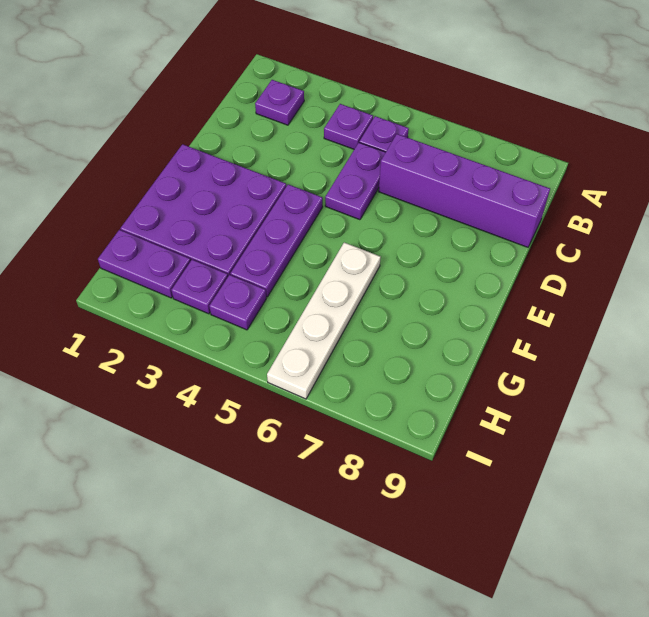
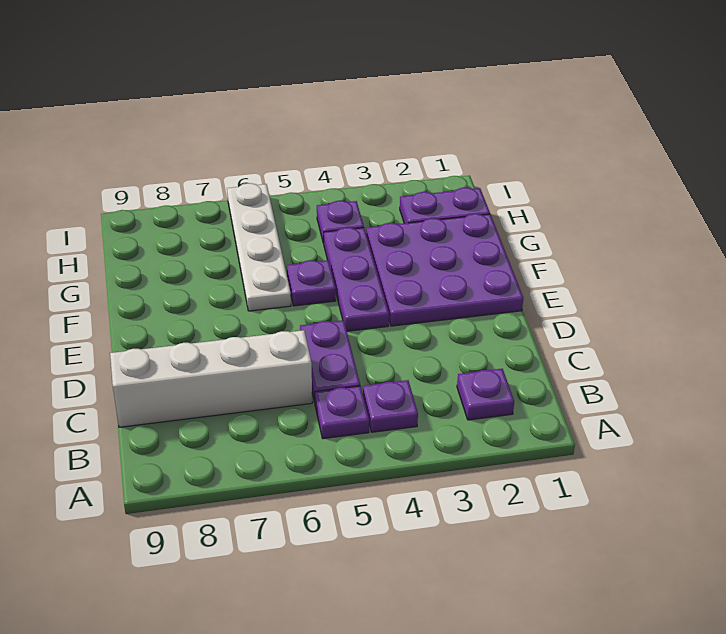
purple brick C6:C9 level 1 -> white brick C6:C9 level 1
purple plate H3 level 1 -> purple plate F5 level 1

